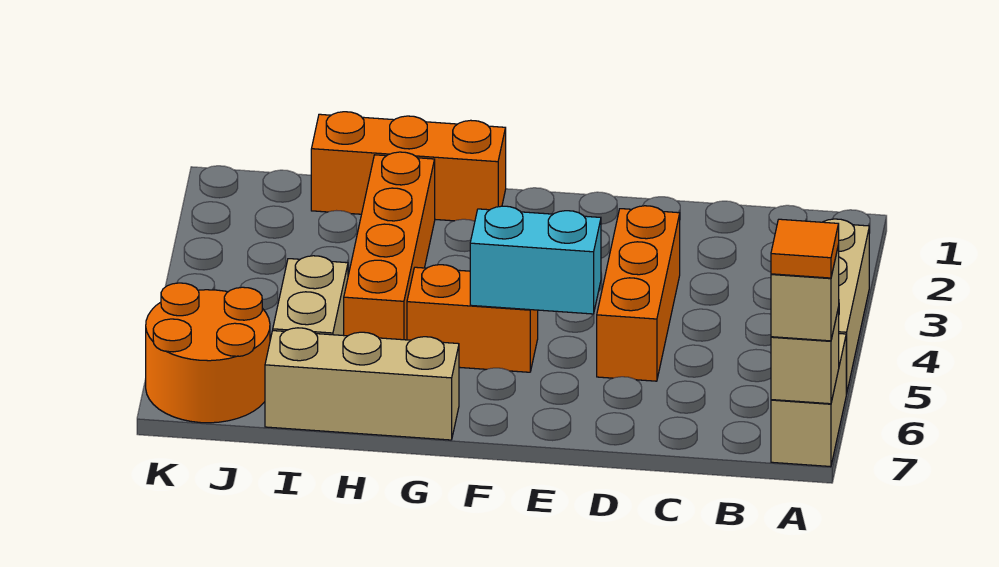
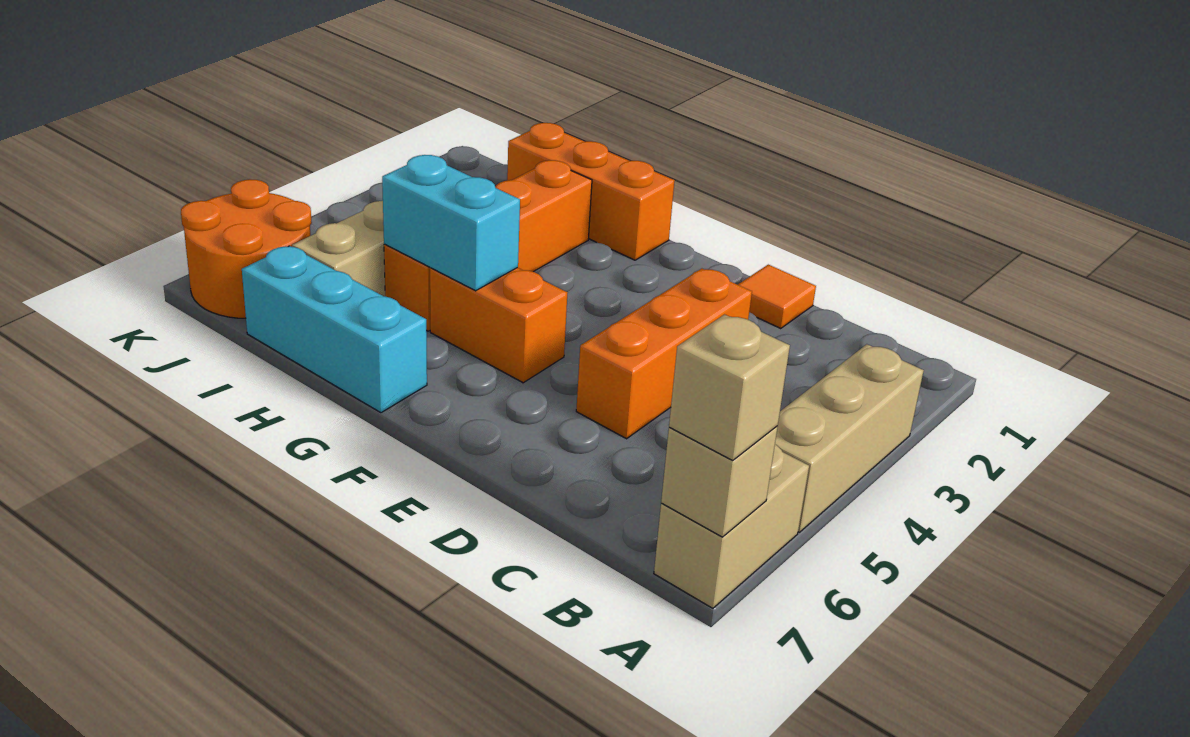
orange tile A7 level 4 -> orange tile D1 level 1
cyan brick E5:F5 level 2 -> cyan brick G5:H5 level 2
tan brick G7:I7 level 1 -> cyan brick G7:I7 level 1

